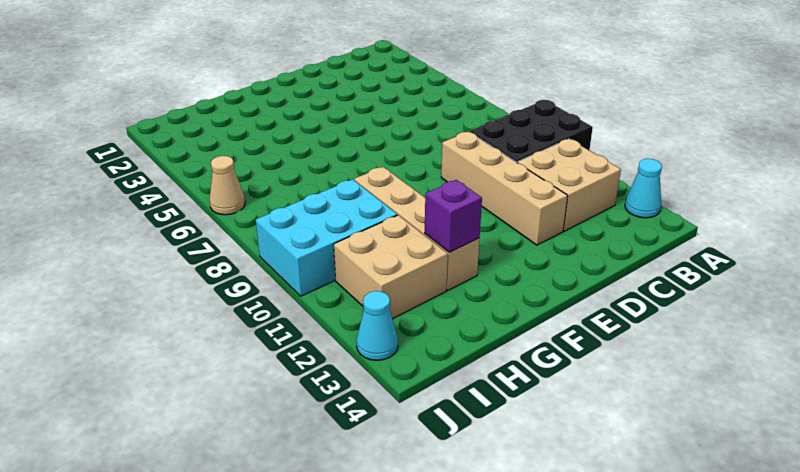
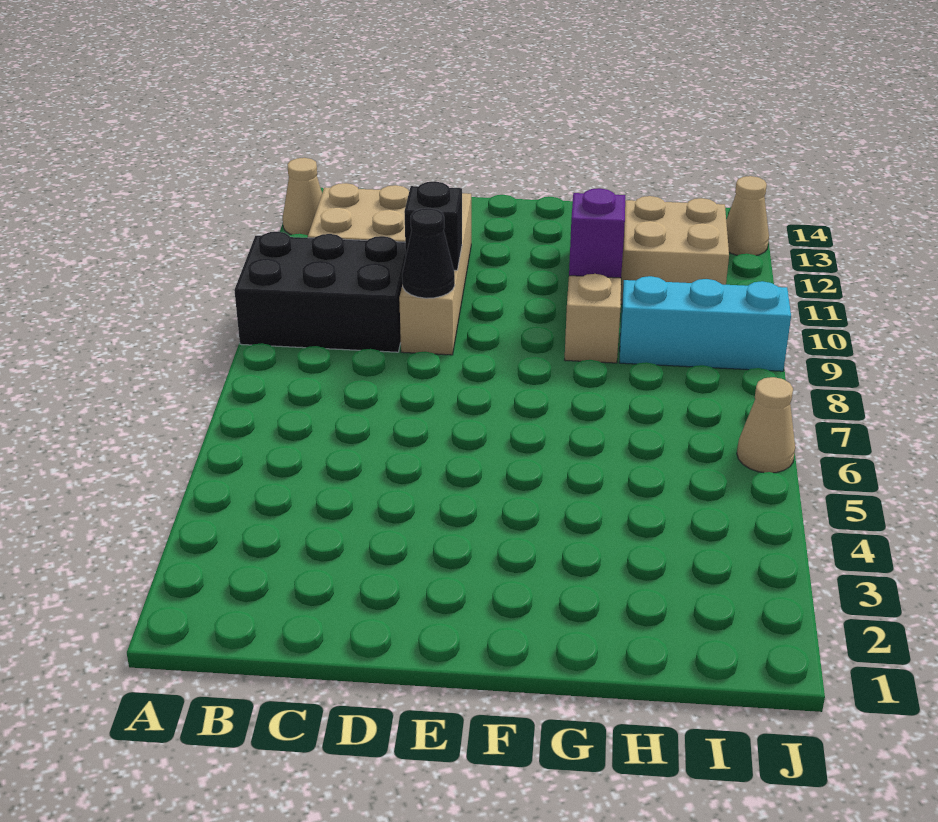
cyan cone A13 level 1 -> tan cone A13 level 1
none -> black cone D9 level 2
none -> black brick D10 level 2
purple brick G12 level 2 -> purple brick G10 level 2
cyan brick H9:J10 level 1 -> cyan brick H9:J9 level 1
cyan cone J13 level 1 -> tan cone J13 level 1

